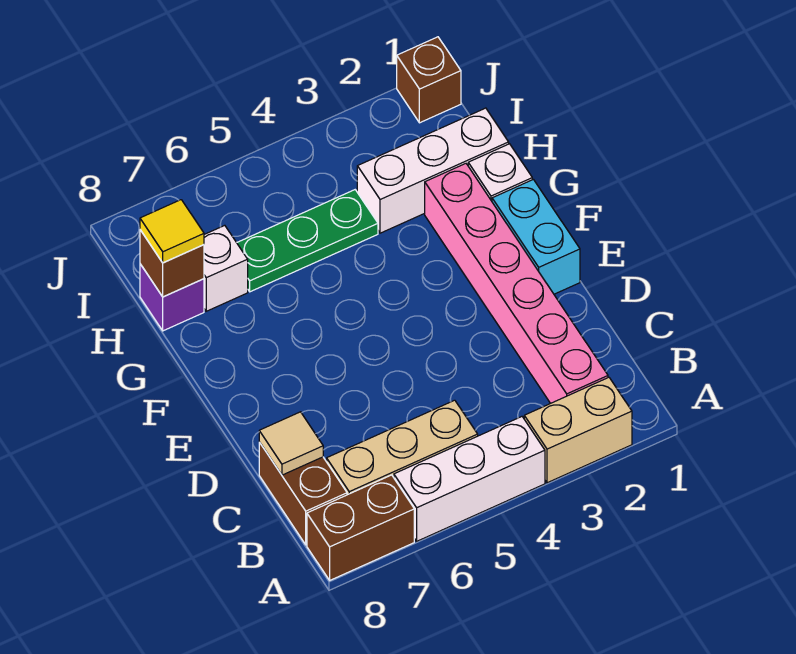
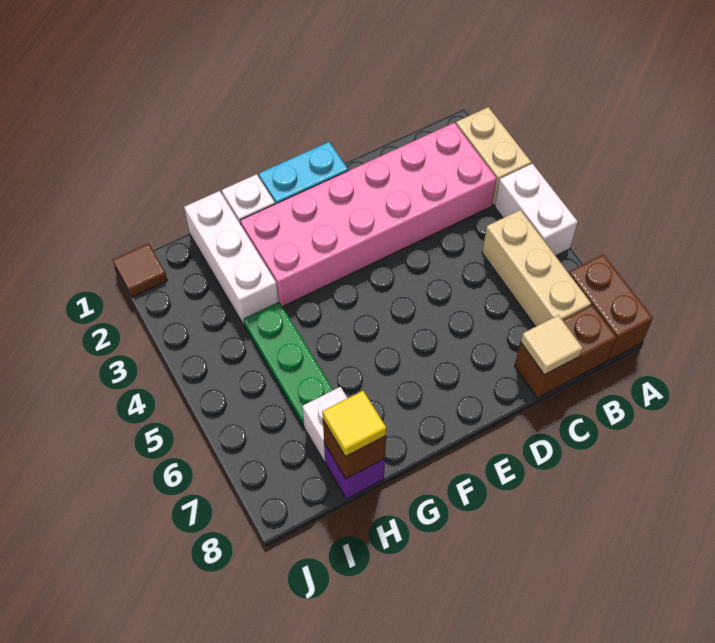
white brick A4:A6 level 1 -> white brick A4:A5 level 1
pink brick B2:G2 level 1 -> pink brick B2:G3 level 1
brown brick J1 level 1 -> brown tile J1 level 1

